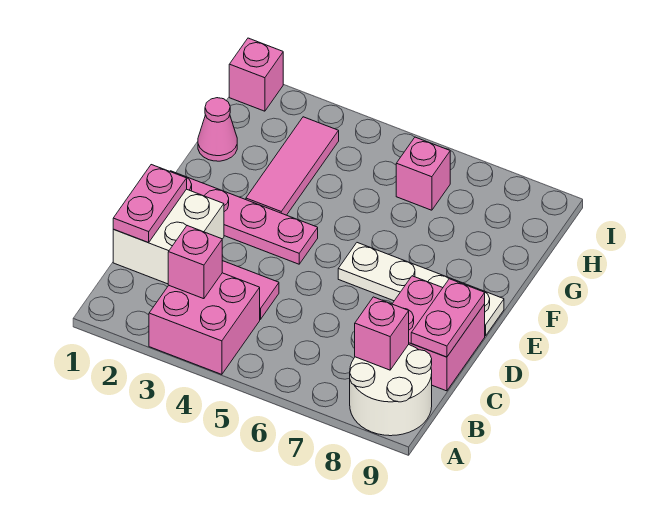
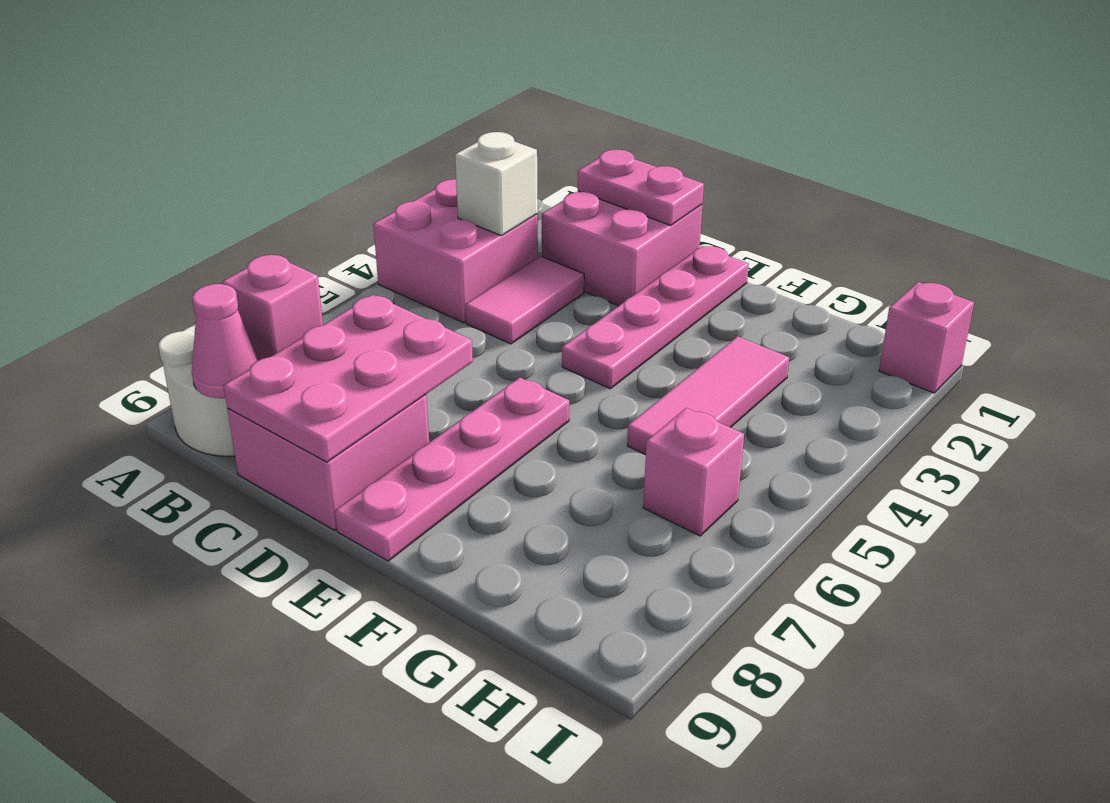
pink brick B3 level 2 -> white brick B3 level 2
white brick C1:D2 level 1 -> pink brick C1:D2 level 1
pink plate C9:D9 level 2 -> pink plate C7:D9 level 2
white plate E6:E9 level 1 -> pink plate E6:E9 level 1
pink tile F3:H3 level 1 -> pink tile G3:G5 level 1
pink cone G1 level 1 -> pink cone B9 level 2

